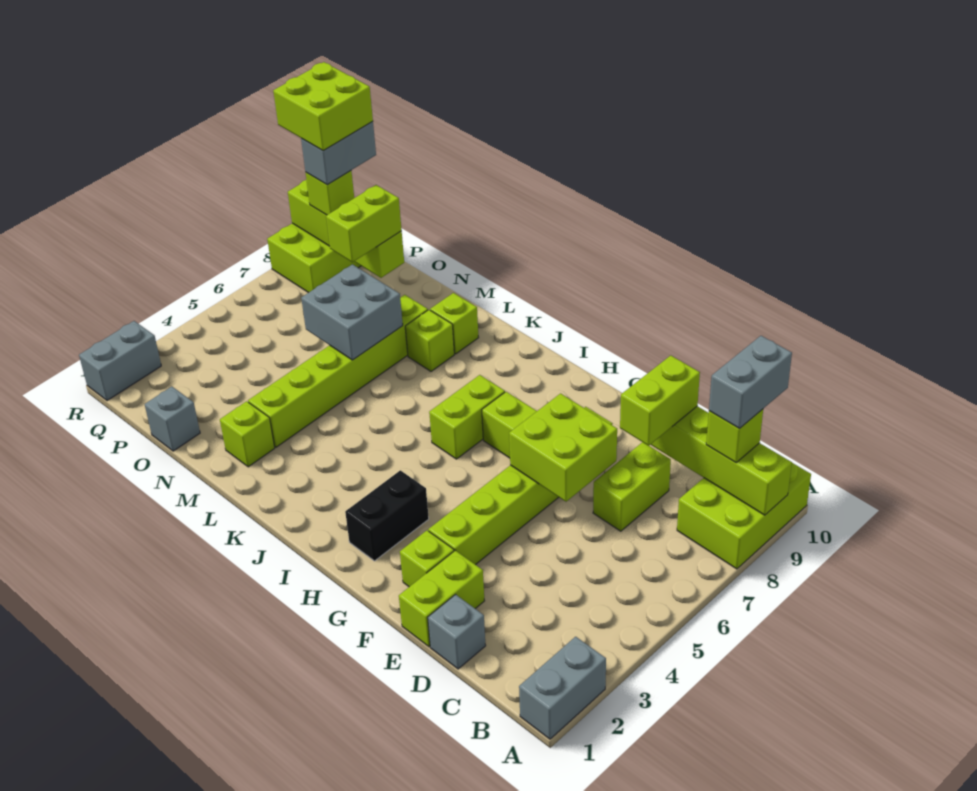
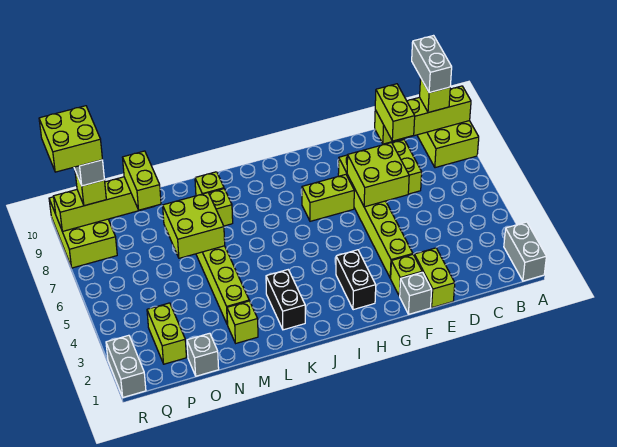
grey brick D1 level 1 -> grey brick F1 level 1
lime brick I6:I7 level 1 -> lime brick P2:P3 level 1
none -> black brick K2:K3 level 1
grey brick M6:N7 level 2 -> lime brick M6:N7 level 2

